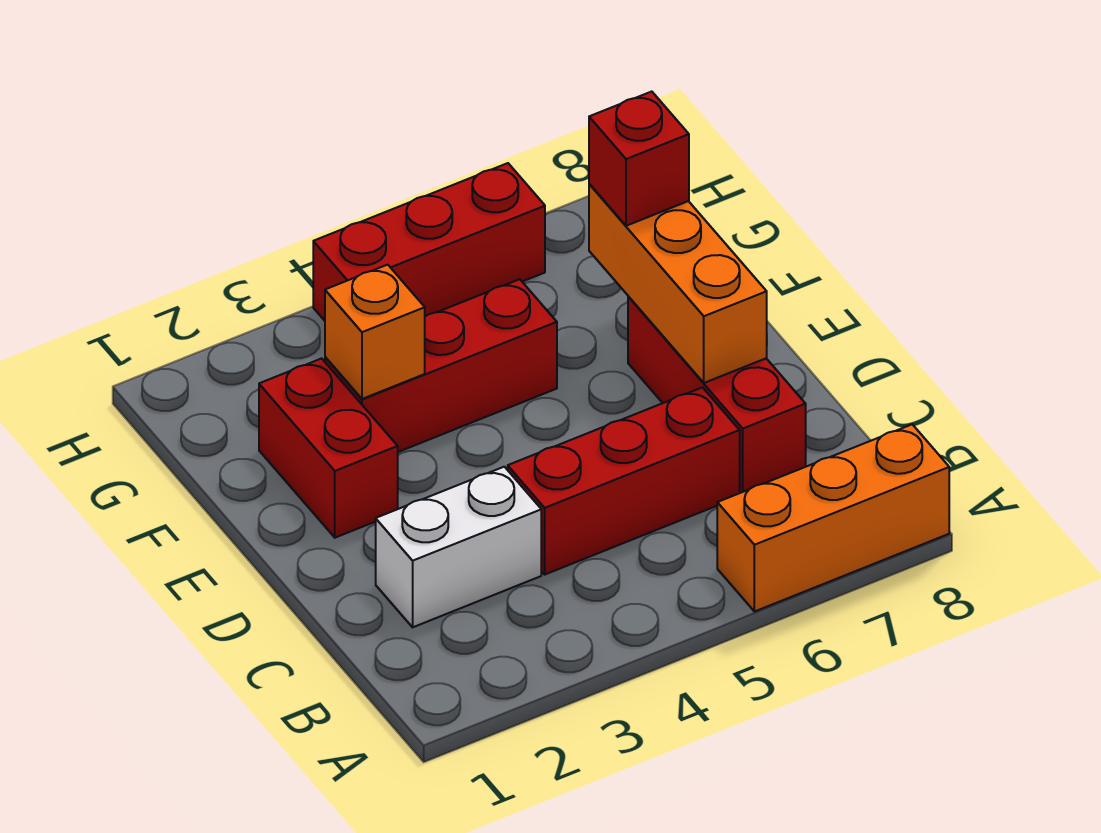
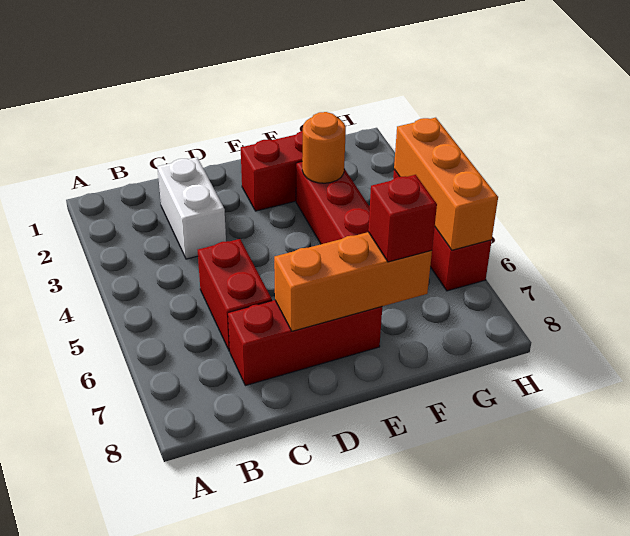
orange brick A6:A8 level 1 -> orange brick H4:H6 level 2
red brick C4:C6 level 1 -> red brick C5:C6 level 1
orange brick F3 level 2 -> orange round brick F3 level 2

